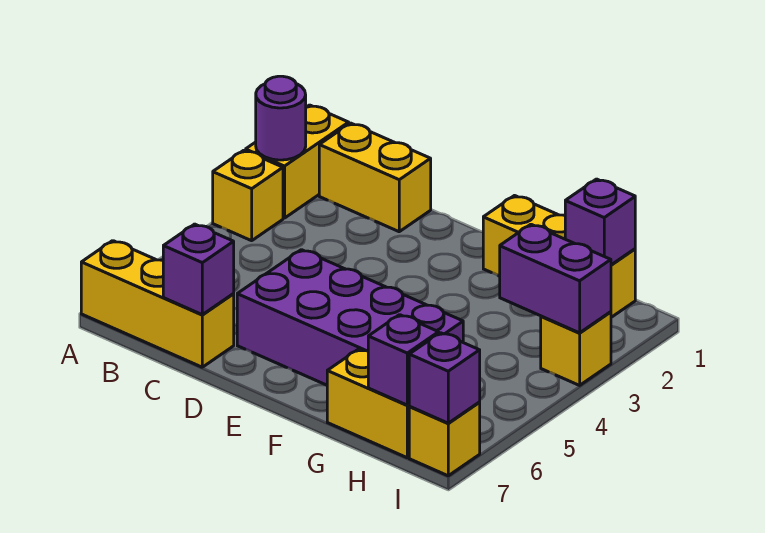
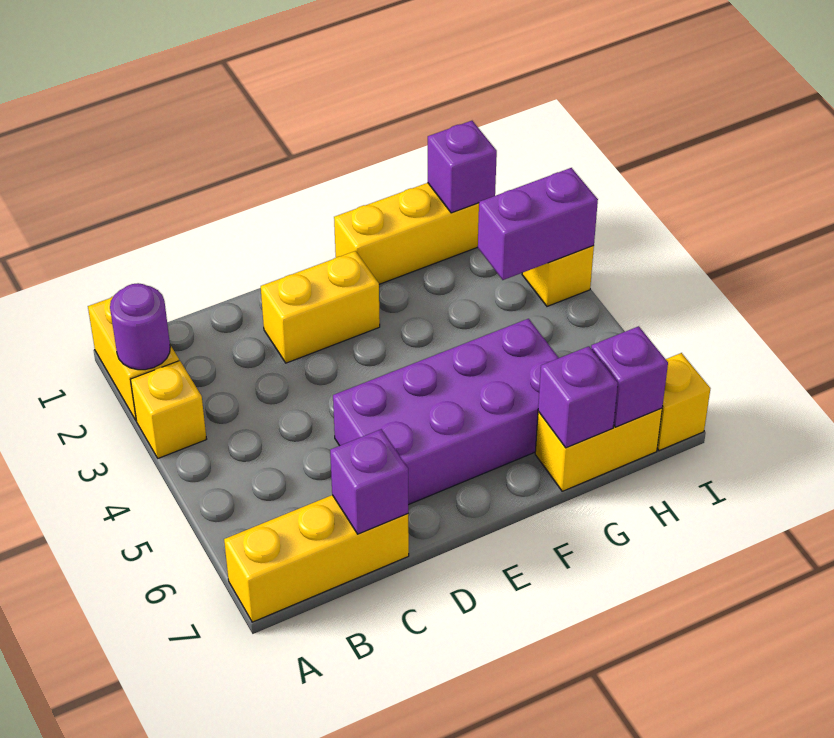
yellow brick B1:C1 level 1 -> yellow brick D2:E2 level 1
purple brick I7 level 2 -> purple brick G7 level 2

